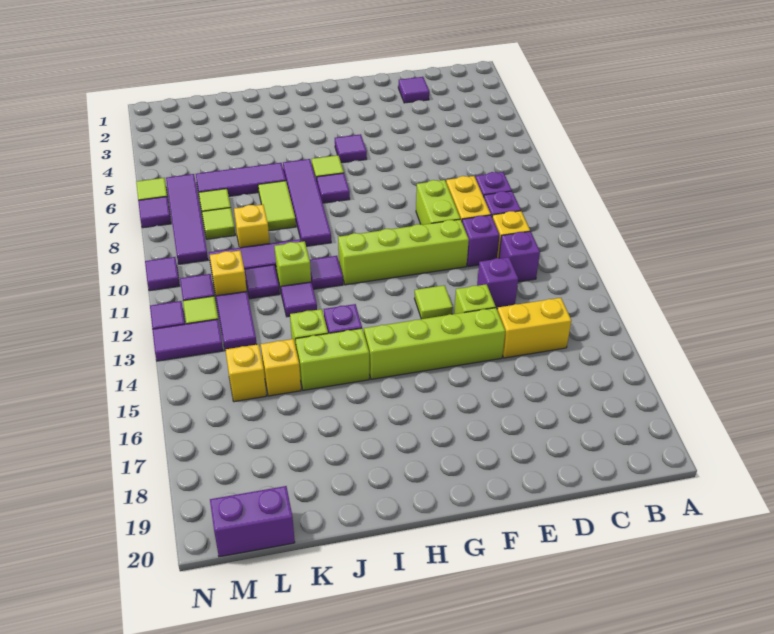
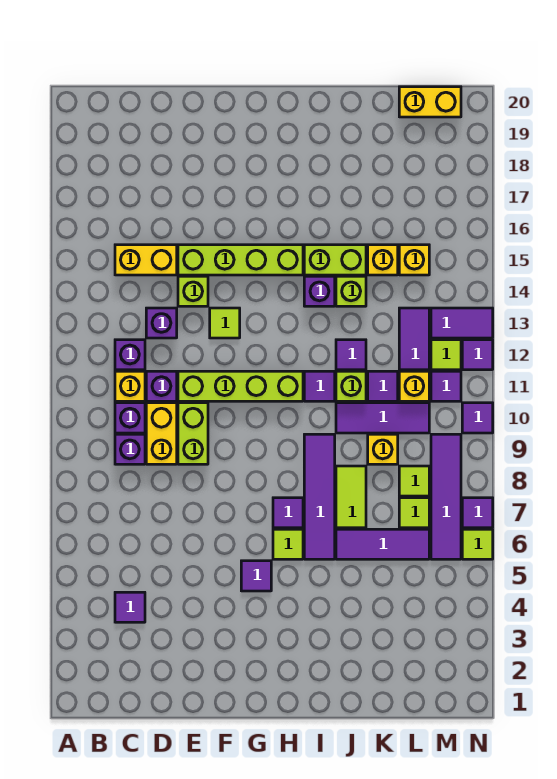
purple tile D2 level 1 -> purple tile C4 level 1
purple brick L20:M20 level 1 -> yellow brick L20:M20 level 1

